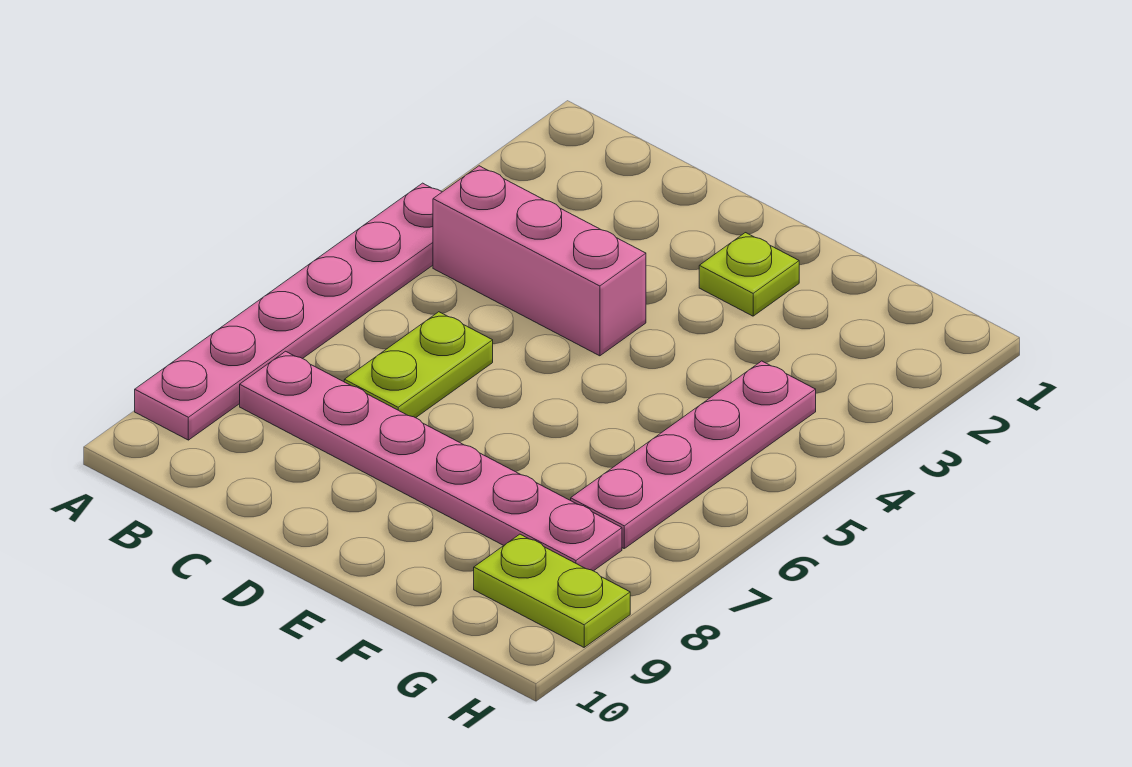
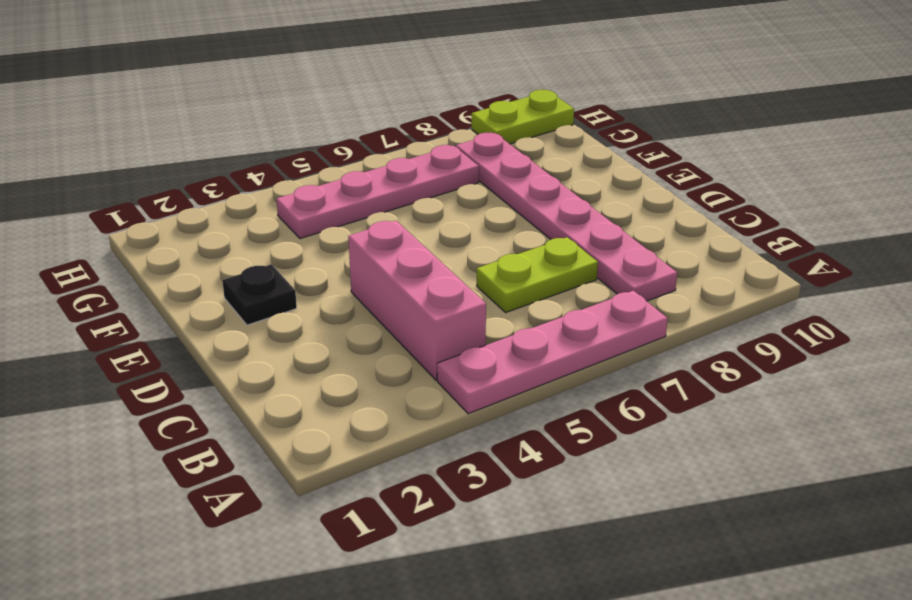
pink plate A4:A9 level 1 -> pink plate A4:A7 level 1
lime plate E2 level 1 -> black plate E2 level 1
lime plate G9:H9 level 1 -> lime plate H9:H10 level 1

